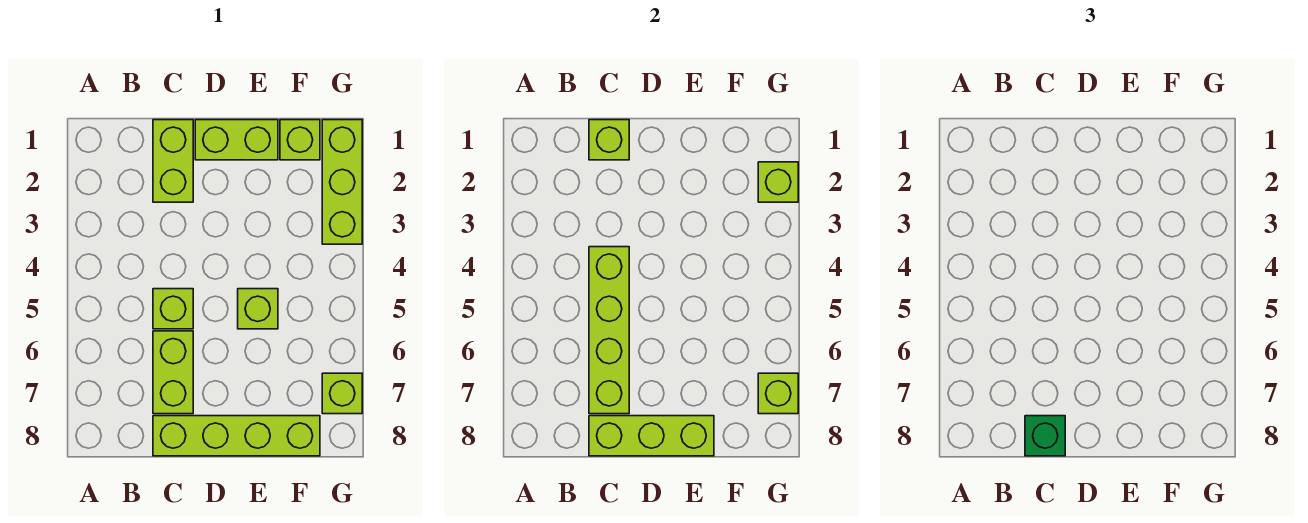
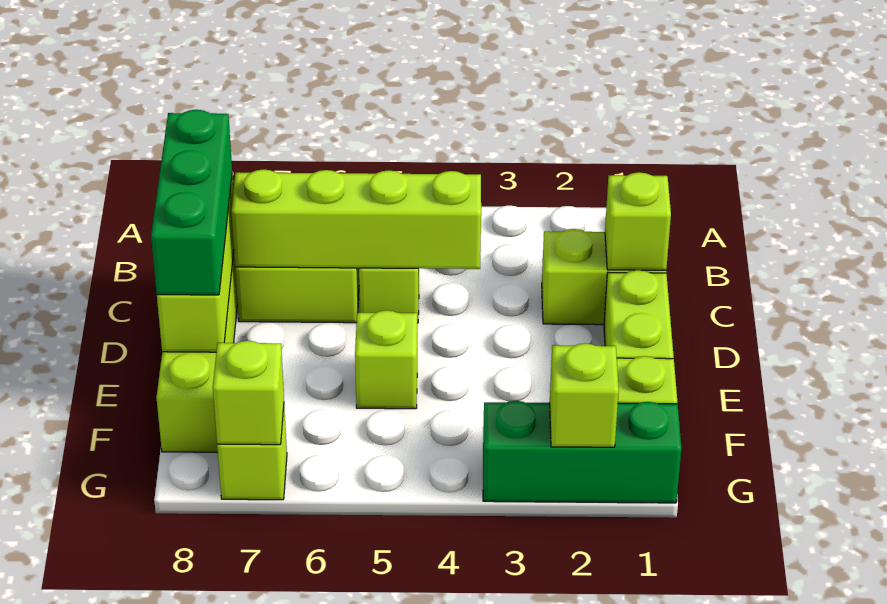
green brick C8 level 3 -> green brick C8:E8 level 3
lime brick G1:G3 level 1 -> green brick G1:G3 level 1

